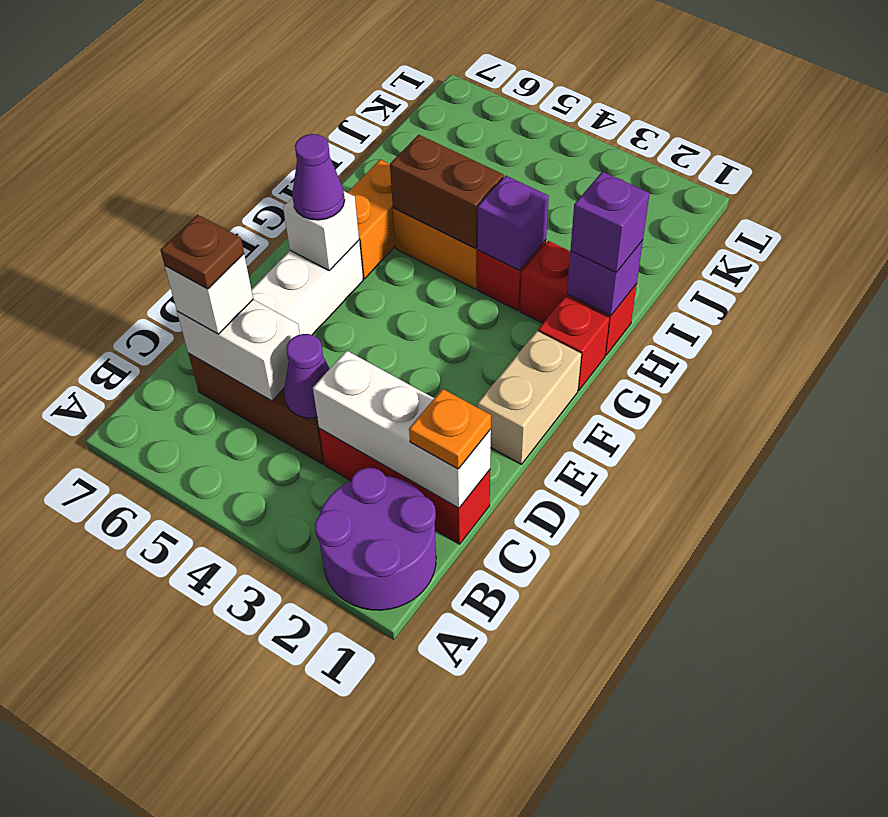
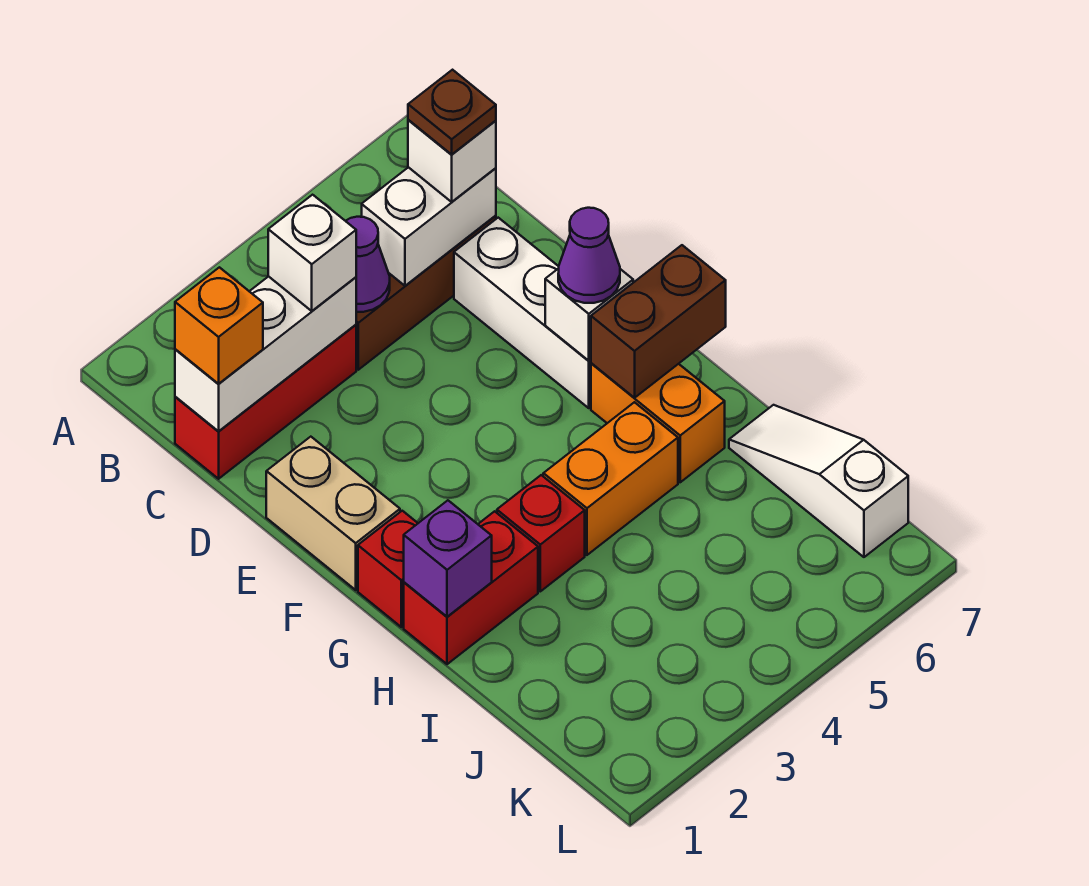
purple round brick A1:B2 level 1 -> none
orange plate C1 level 3 -> orange brick C1 level 3
none -> white brick C3 level 3
purple brick H1 level 3 -> none
purple brick H3 level 2 -> none
brown brick H4:H5 level 2 -> brown brick G6:G7 level 2
none -> white slope I7:K7 level 1 top K

